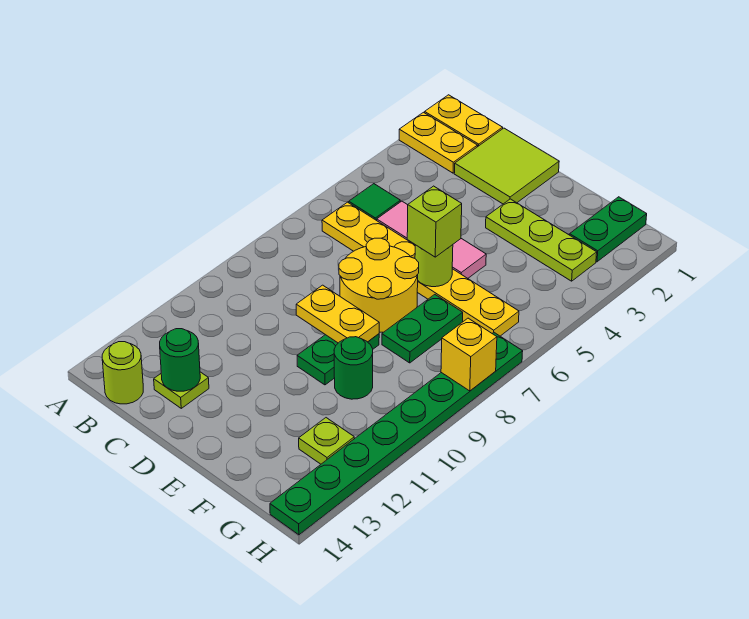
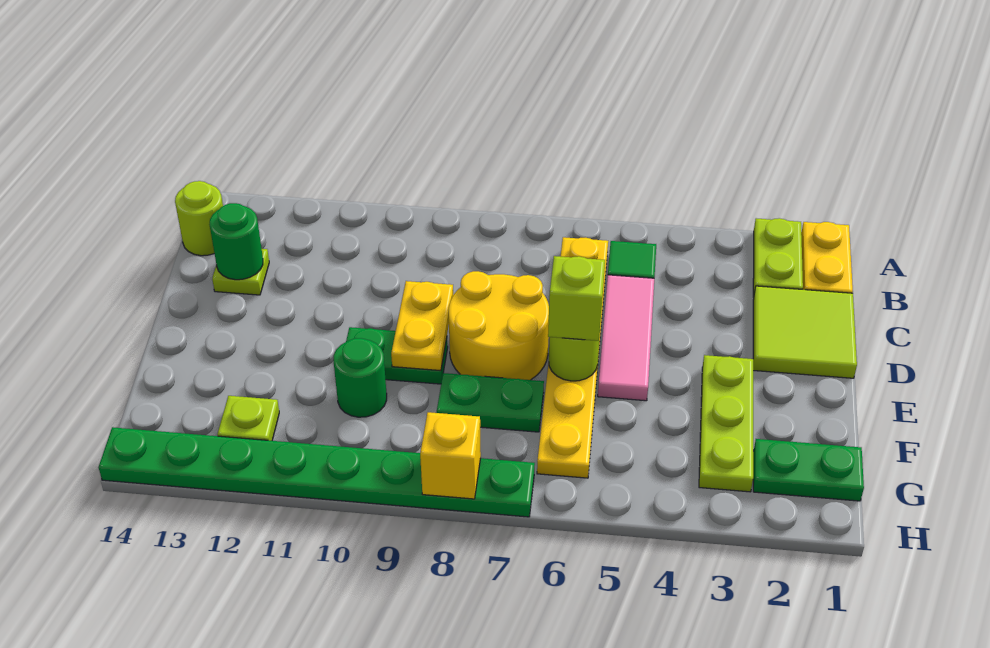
yellow plate A2:B2 level 1 -> lime plate A2:B2 level 1

